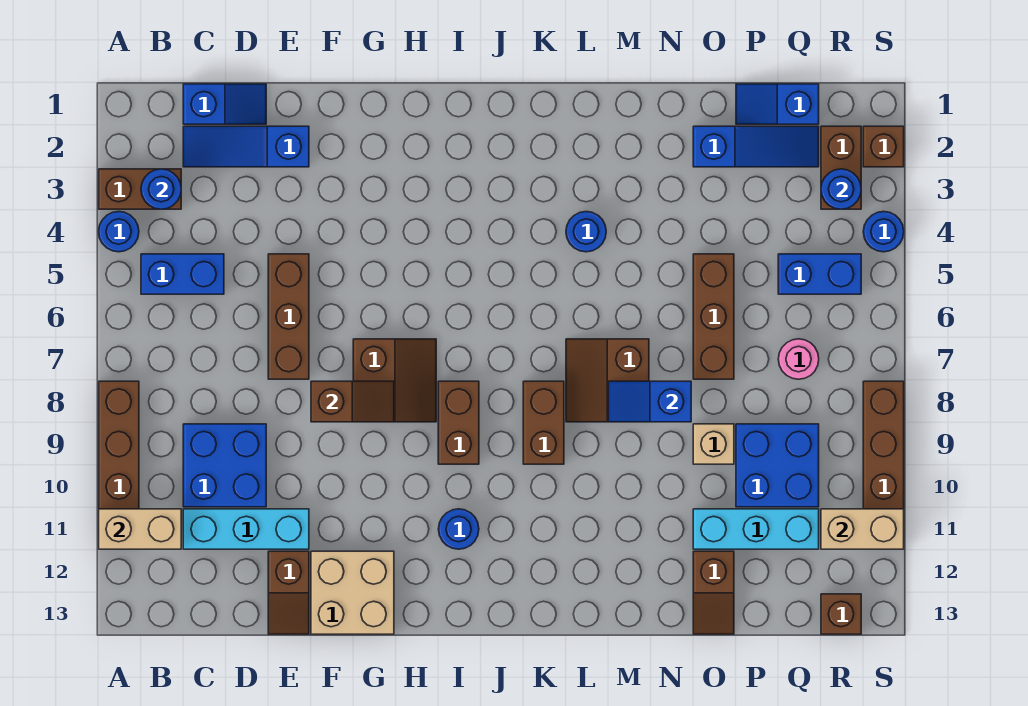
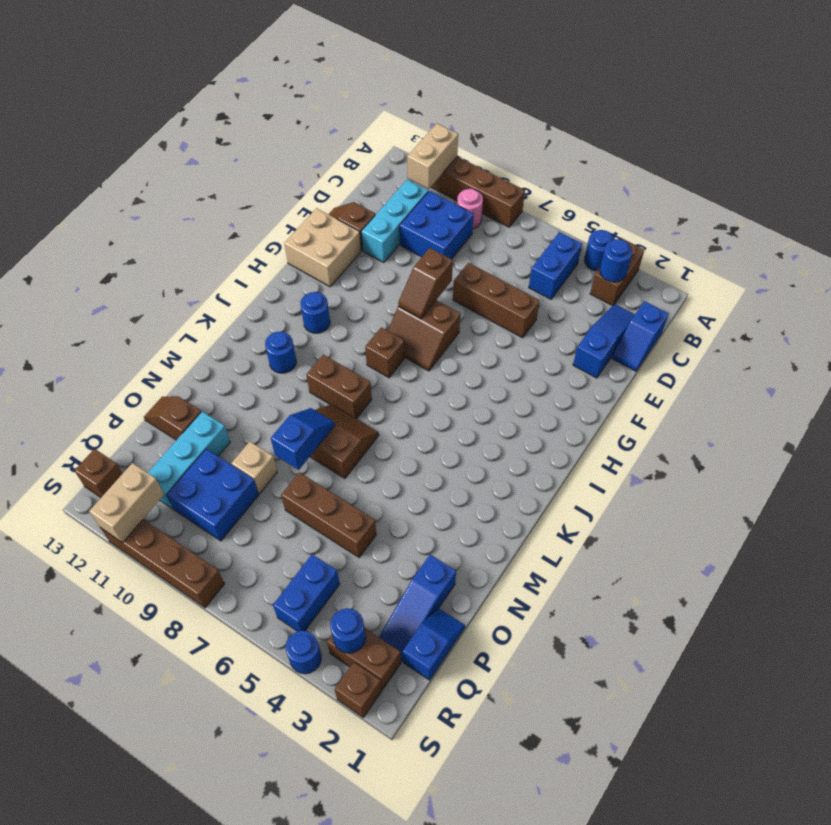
brown brick I8:I9 level 1 -> brown brick I8 level 1
blue round brick L4 level 1 -> blue round brick K11 level 1
pink round brick Q7 level 1 -> pink round brick B9 level 1

